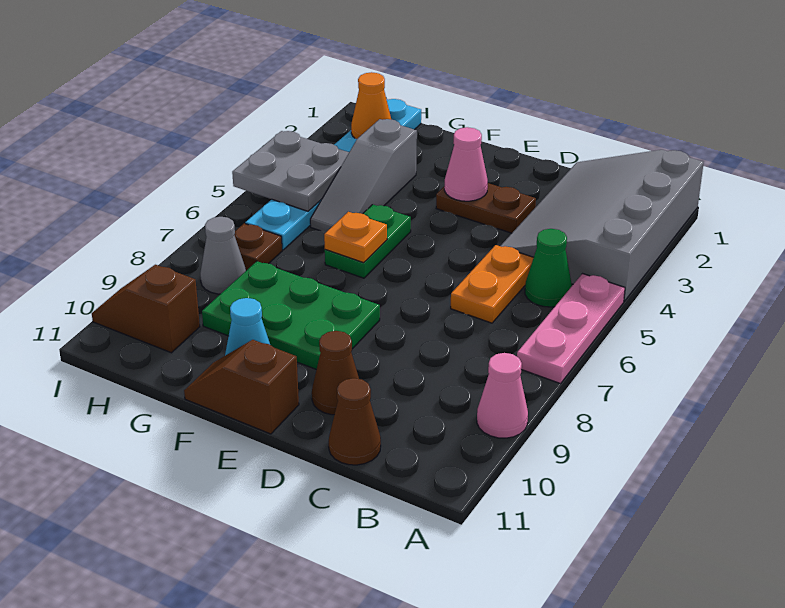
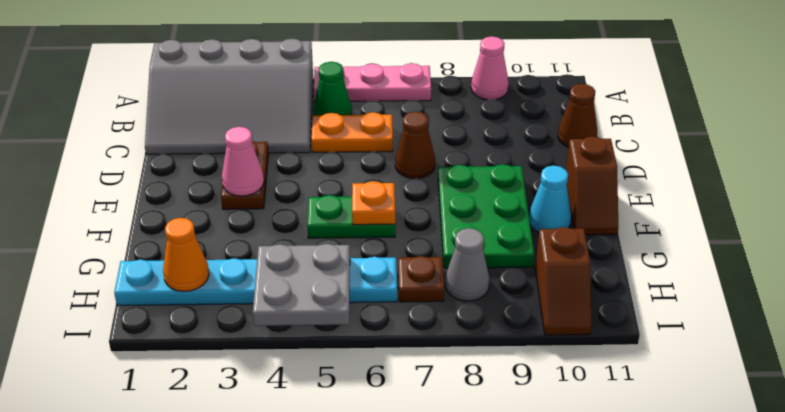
brown cone D10 level 1 -> brown cone D7 level 1
grey slope G3:G5 level 1 top 3 -> none

